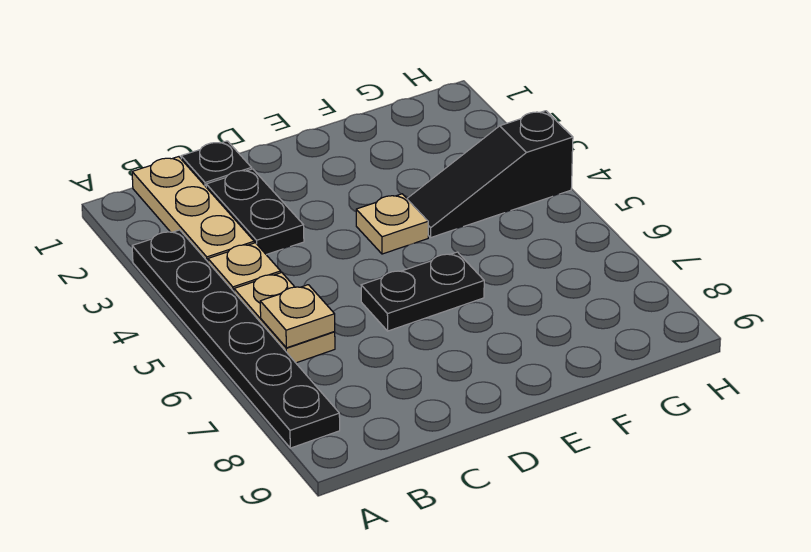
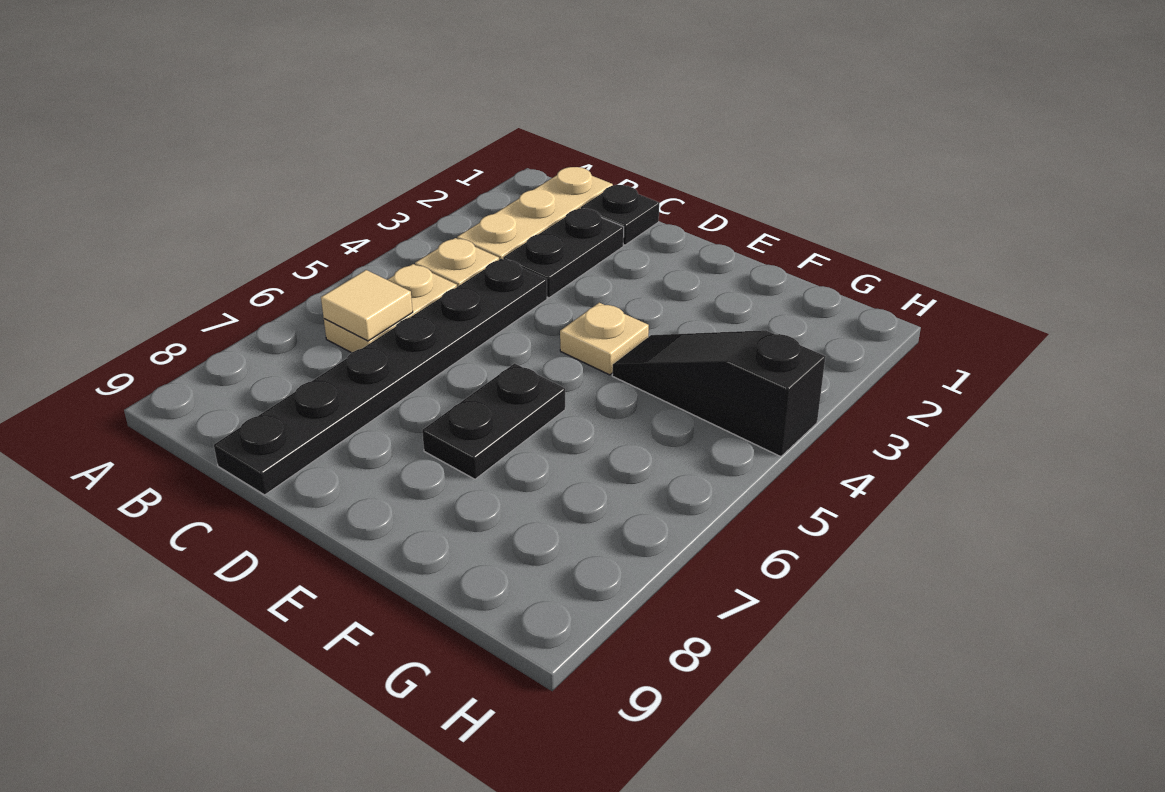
black plate A3:A8 level 1 -> black plate C4:C9 level 1
tan plate B6 level 2 -> tan tile B6 level 2
black plate D6:E6 level 1 -> black plate E6:E7 level 1

